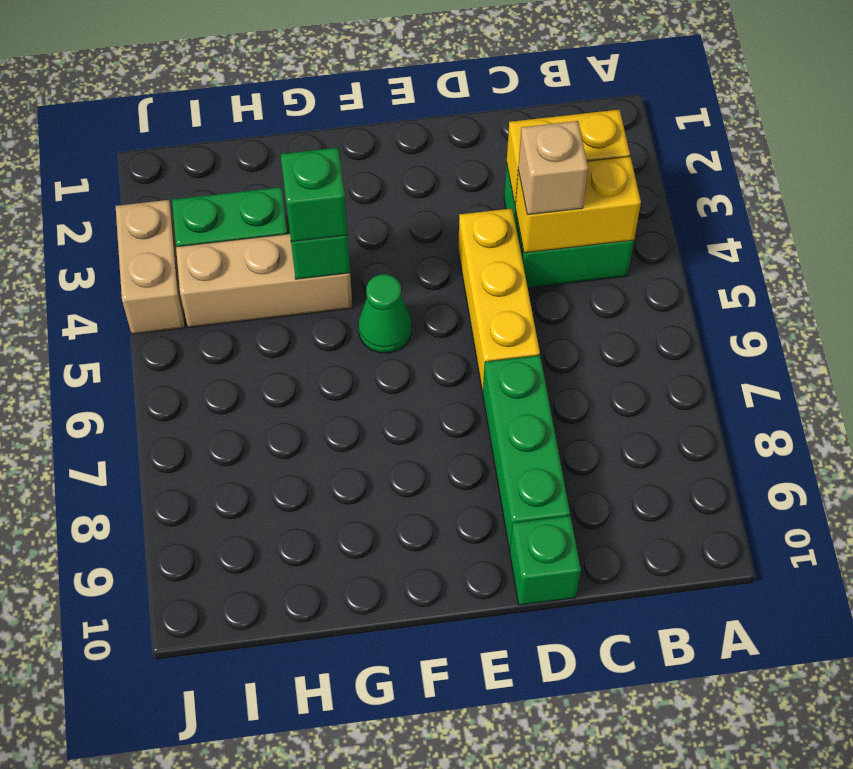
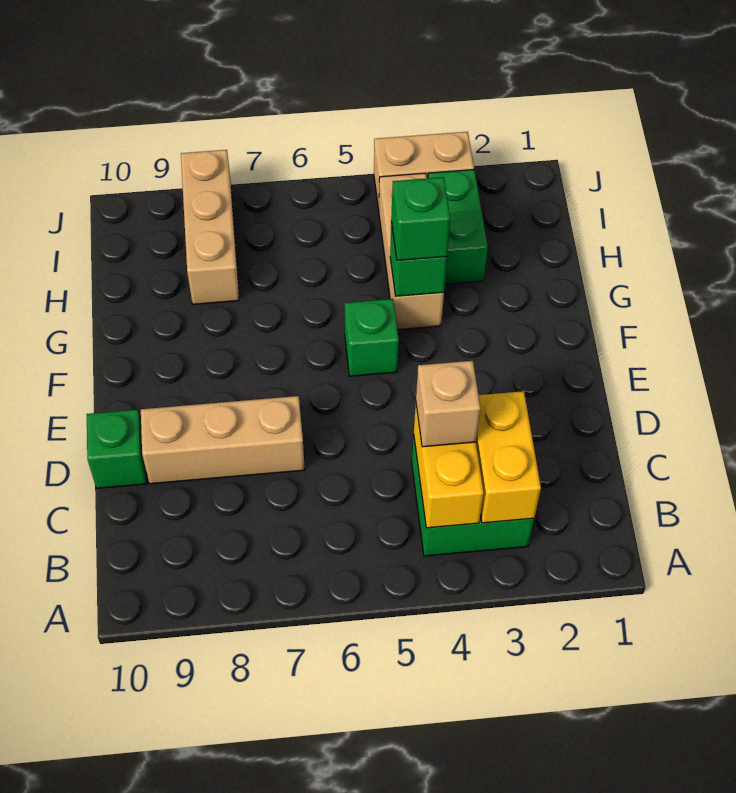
yellow brick D4:D6 level 1 -> none
green brick D7:D9 level 1 -> tan brick D7:D9 level 1
green cone F5 level 1 -> green brick F5 level 1
none -> tan brick H8:J8 level 1

